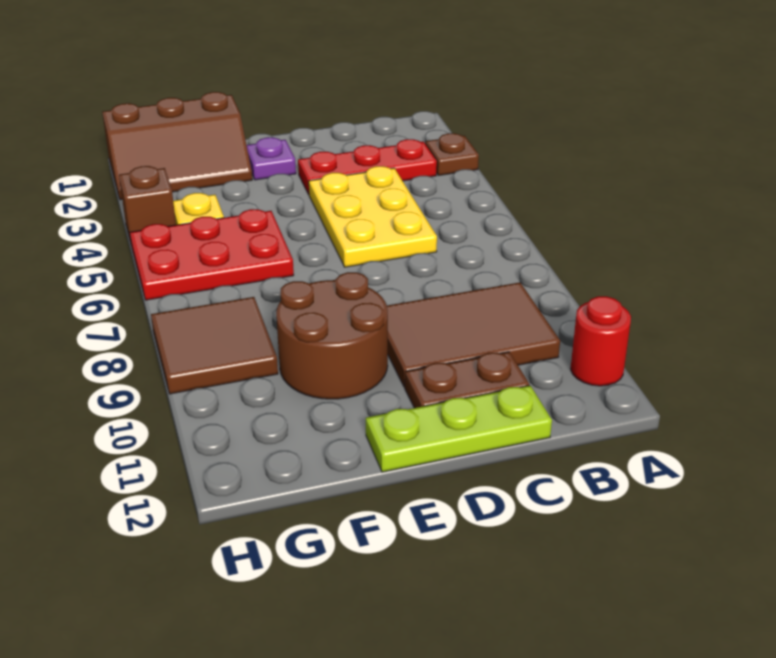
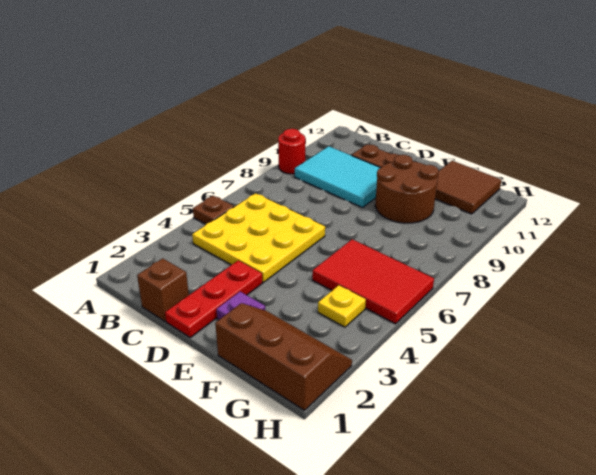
brown plate A3 level 1 -> brown plate A5 level 1
red round brick A11 level 1 -> red round brick A9 level 1
red plate B3:D3 level 1 -> red plate D1:D3 level 1
brown tile B9:D10 level 1 -> cyan tile B9:D10 level 1
yellow plate C4:D6 level 1 -> yellow plate B4:D6 level 1
lime plate C12:E12 level 1 -> none
red plate F5:H6 level 1 -> red tile F5:H6 level 1
brown tile G8:H9 level 1 -> brown tile F11:G12 level 1
brown brick H4 level 1 -> brown brick C1 level 1

